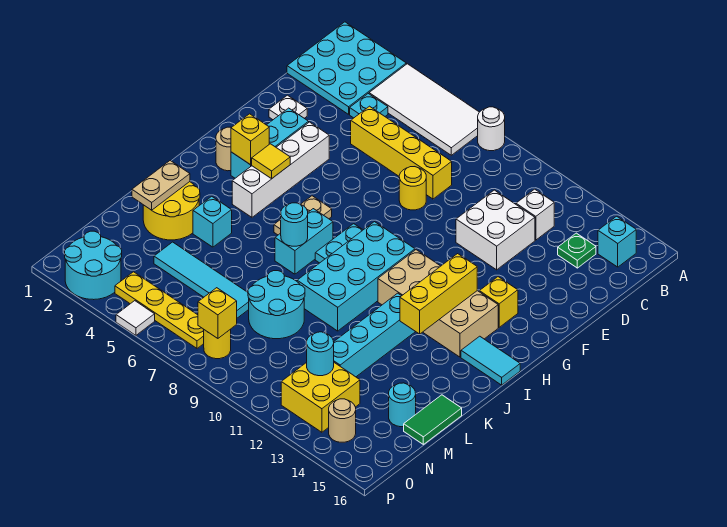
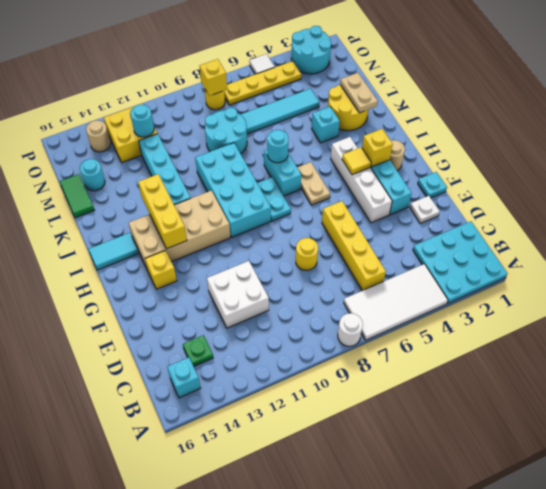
cyan plate C4 level 1 -> cyan plate F1 level 1
white brick C12 level 1 -> none
yellow brick D5:D8 level 1 -> yellow brick C6:F6 level 1

